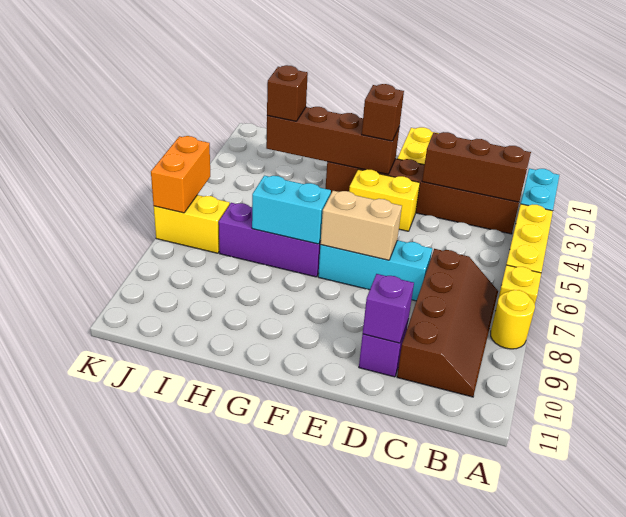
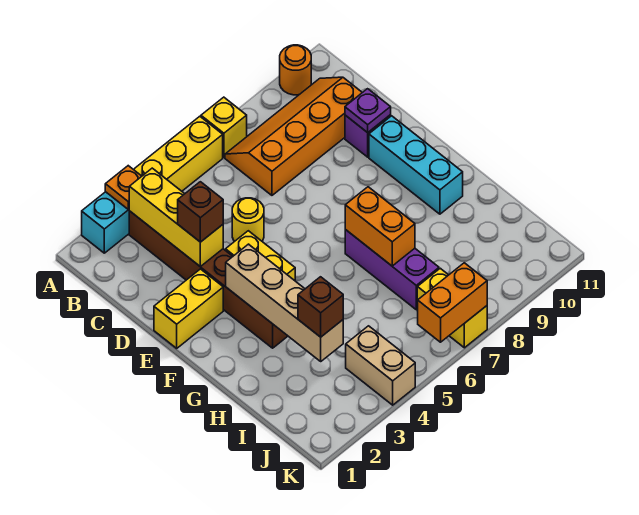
none -> orange plate A3 level 2
yellow round brick A8 level 1 -> yellow round brick D5 level 1
none -> orange round brick A10 level 1
brown brick B3:D3 level 2 -> yellow brick B3:D3 level 2
brown slope B7:C10 level 1 top C -> orange slope B7:C10 level 1 top C
cyan brick D7:F7 level 1 -> cyan brick E10:G10 level 1
purple brick D10 level 2 -> purple plate D10 level 2
tan brick E7:F7 level 2 -> tan brick J4:K4 level 1
brown brick F3:I3 level 2 -> tan brick F3:I3 level 2
brown brick F3 level 3 -> brown brick D3 level 3
cyan brick G7:H7 level 2 -> orange brick G7:H7 level 2

